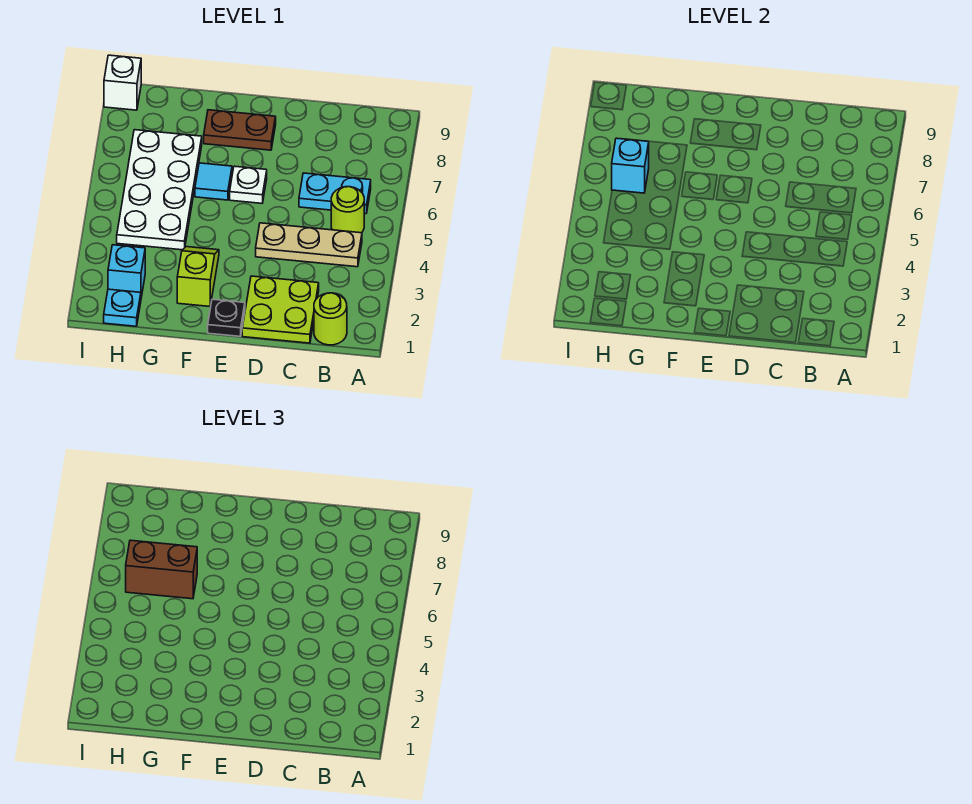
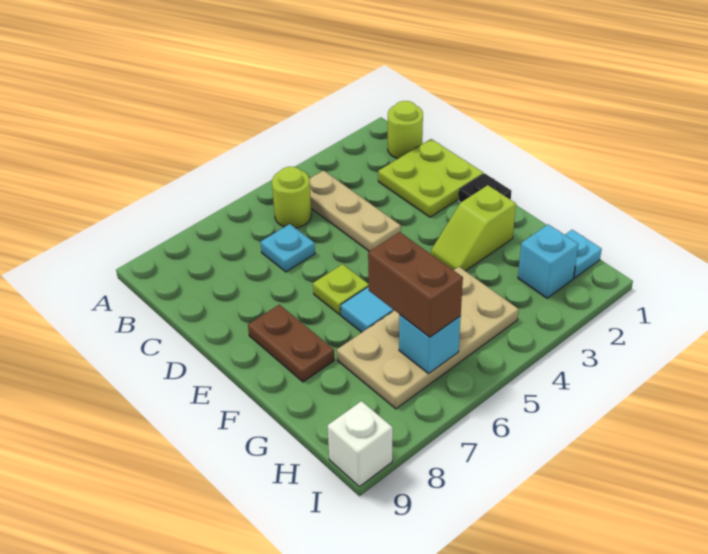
cyan plate B6:C6 level 1 -> cyan plate C6 level 1
white plate E6 level 1 -> lime plate E6 level 1
white plate G4:H7 level 1 -> tan plate G4:H7 level 1

